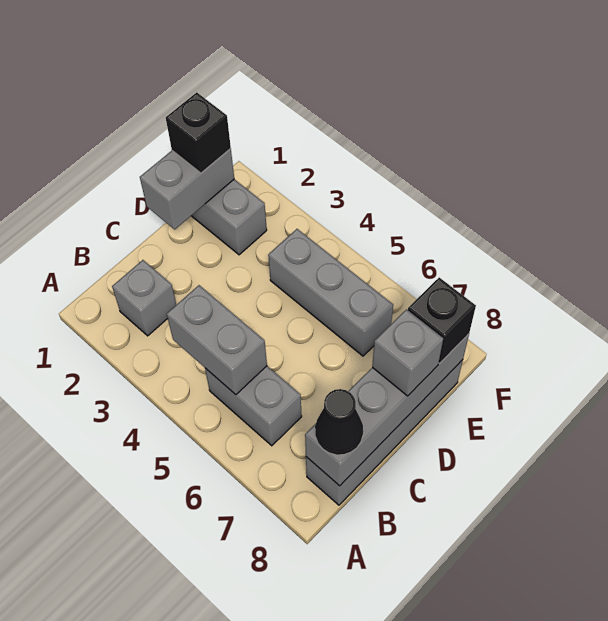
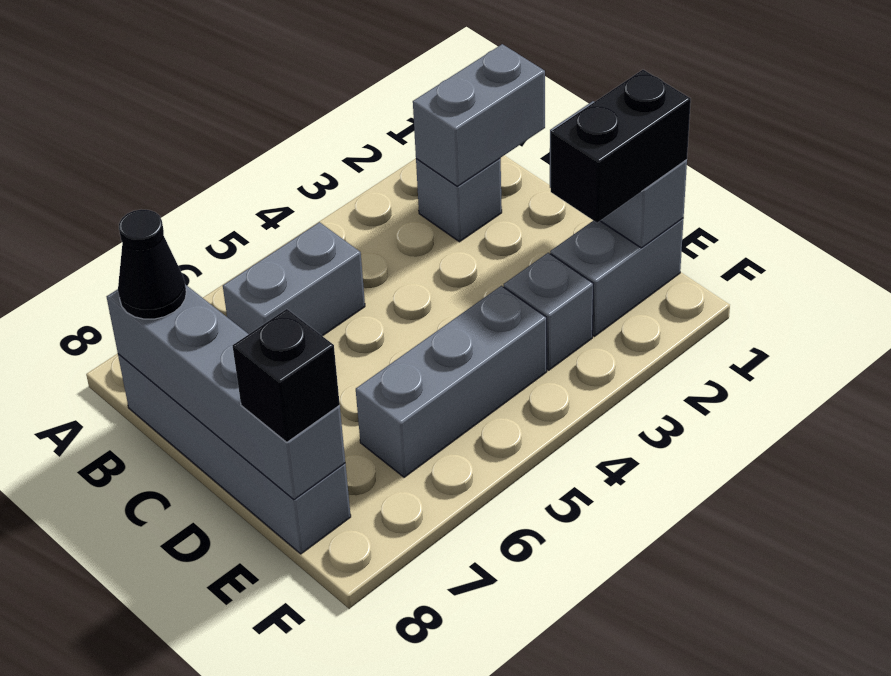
grey brick B4:B5 level 2 -> grey brick B1:B2 level 2
grey brick D8 level 3 -> grey brick E3 level 1
black brick E1 level 3 -> black brick E1:E2 level 3

